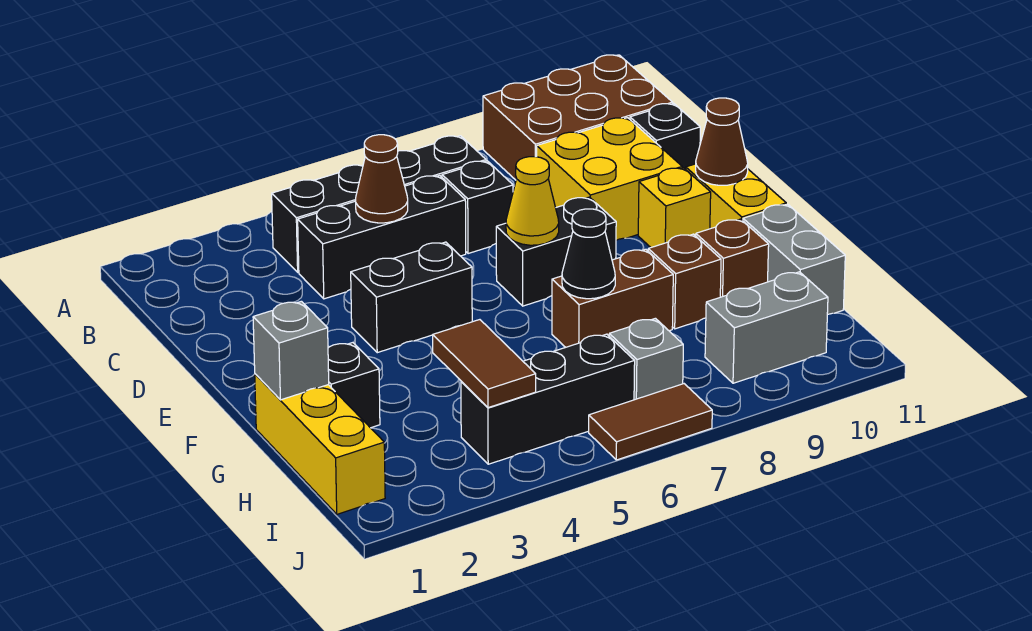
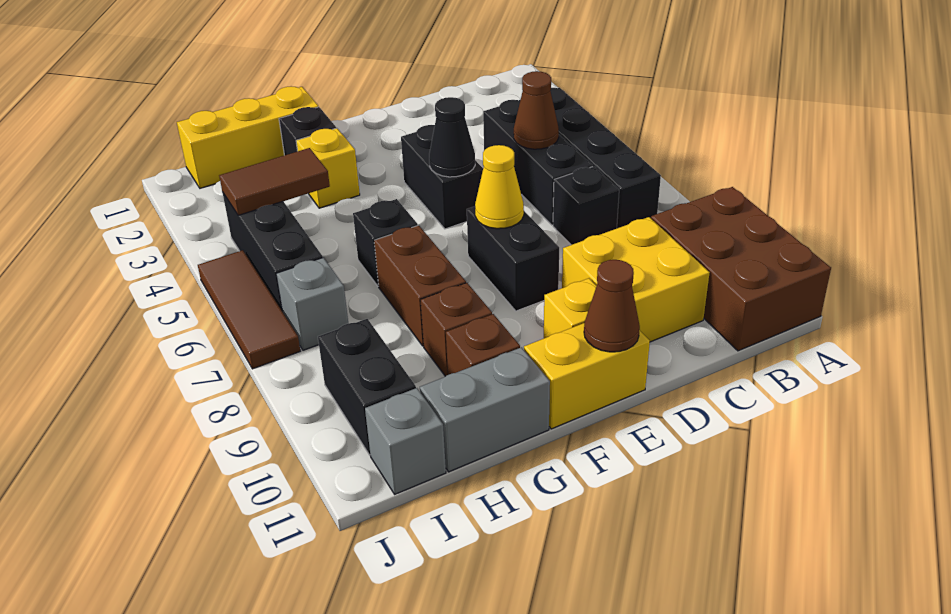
black brick C11 level 1 -> black brick G6 level 1
grey brick G1 level 2 -> grey brick I11 level 1
none -> yellow brick G3 level 1
black cone G7 level 2 -> black cone E5 level 2
grey brick I9:I10 level 1 -> black brick I9:I10 level 1
brown tile J6:J7 level 1 -> brown tile J5:J7 level 1

